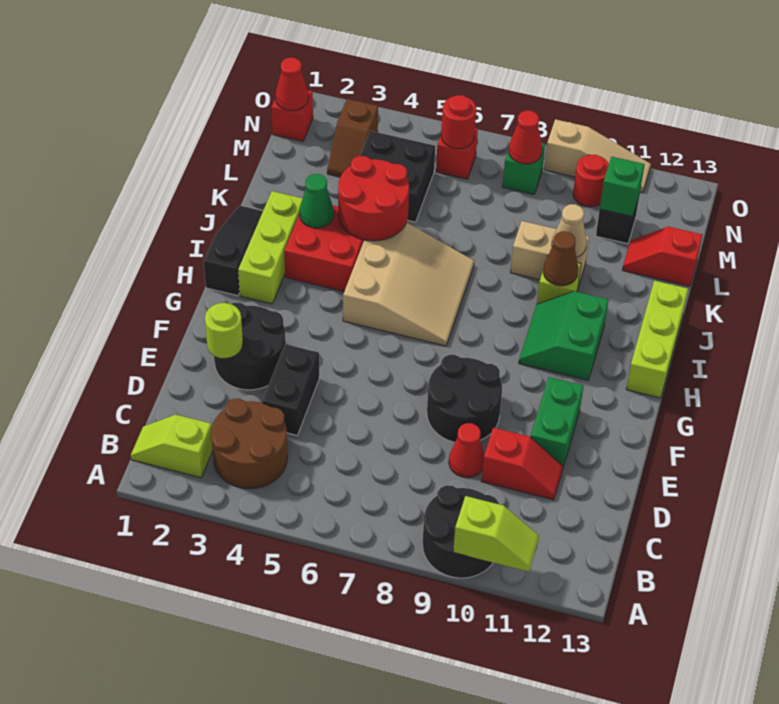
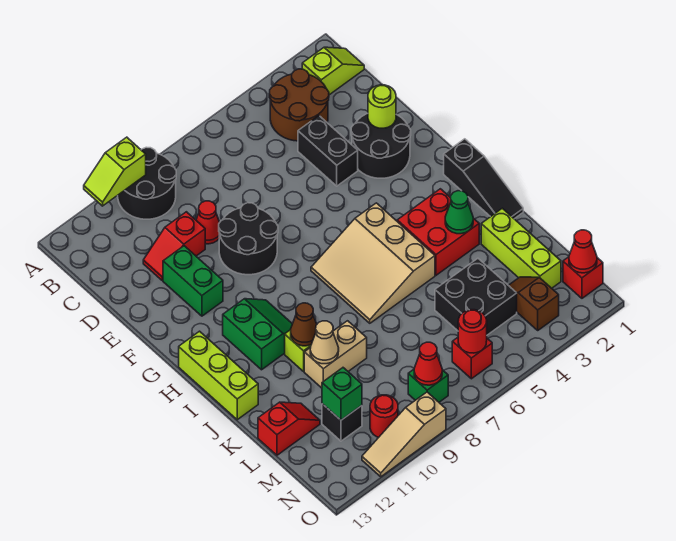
lime brick H2:J2 level 1 -> lime brick K2:M2 level 1
red round brick J4:K5 level 2 -> none

